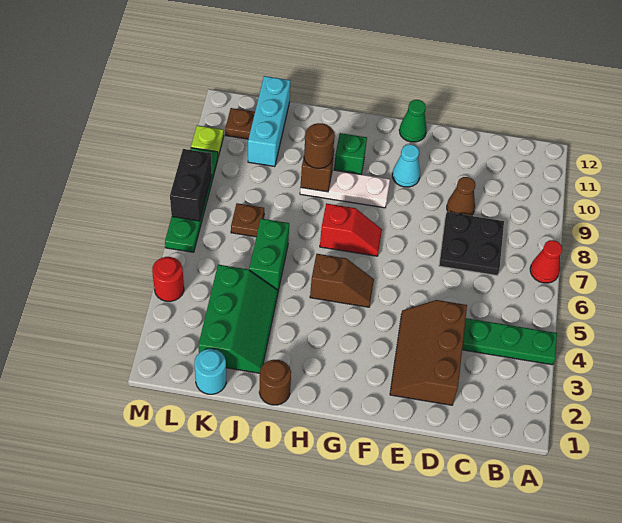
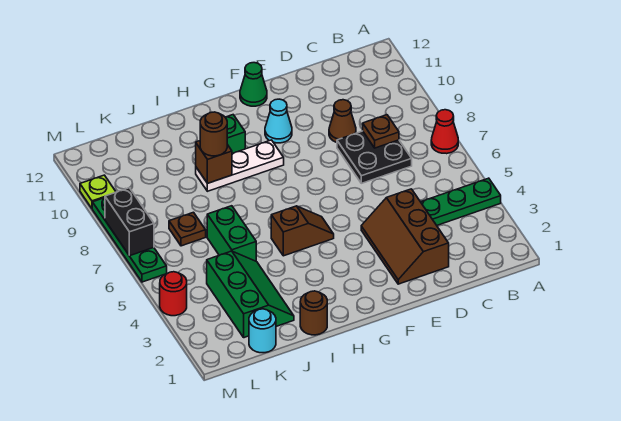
red slope G7:H7 level 1 top H -> none
cyan brick K10:K12 level 1 -> none
brown plate L11 level 1 -> brown plate C8 level 2

